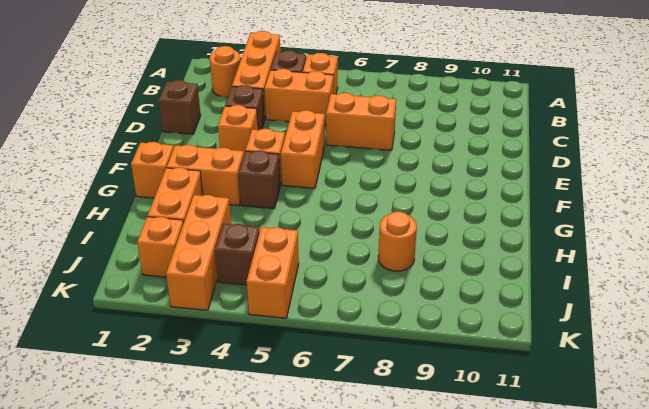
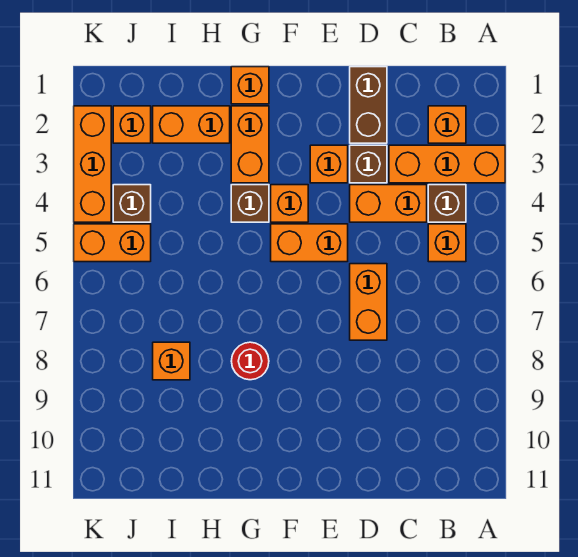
orange round brick B2 level 1 -> orange brick B2 level 1
orange brick C4:C5 level 1 -> orange brick C4:D4 level 1
brown brick D1 level 1 -> brown brick D1:D2 level 1
none -> red round brick G8 level 1
orange brick I3:K3 level 1 -> orange brick K2:K4 level 1
orange round brick I8 level 1 -> orange brick I8 level 1

